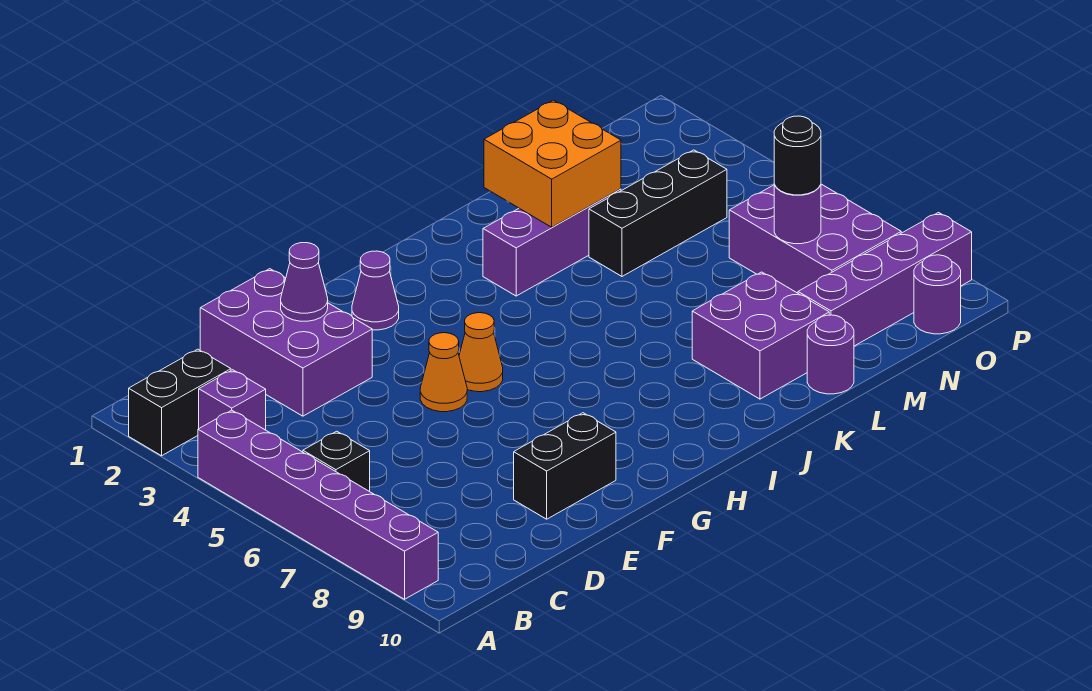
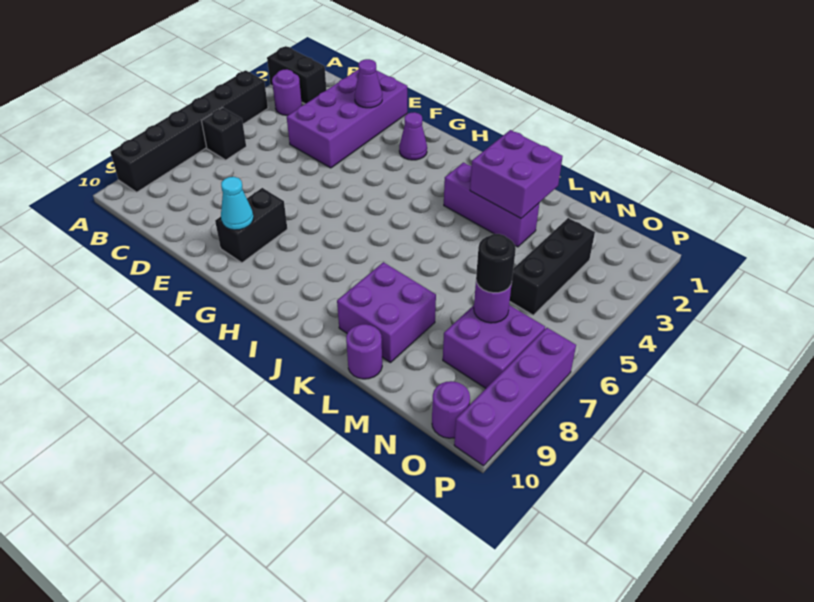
purple brick A4:A9 level 1 -> black brick A4:A9 level 1
purple brick B3 level 1 -> purple round brick B3 level 1
purple brick D1:E3 level 1 -> purple brick D1:E4 level 1
black brick E9:F9 level 1 -> black brick F8:F9 level 1
orange cone F5 level 1 -> none
none -> cyan cone F9 level 2
orange cone G5 level 1 -> none
orange brick K2:L3 level 2 -> purple brick K2:L3 level 2
black brick L4:N4 level 1 -> black brick N3:N5 level 1
purple brick M9:P9 level 1 -> purple brick P7:P10 level 1
purple brick N6:O8 level 1 -> purple brick N7:O8 level 1

